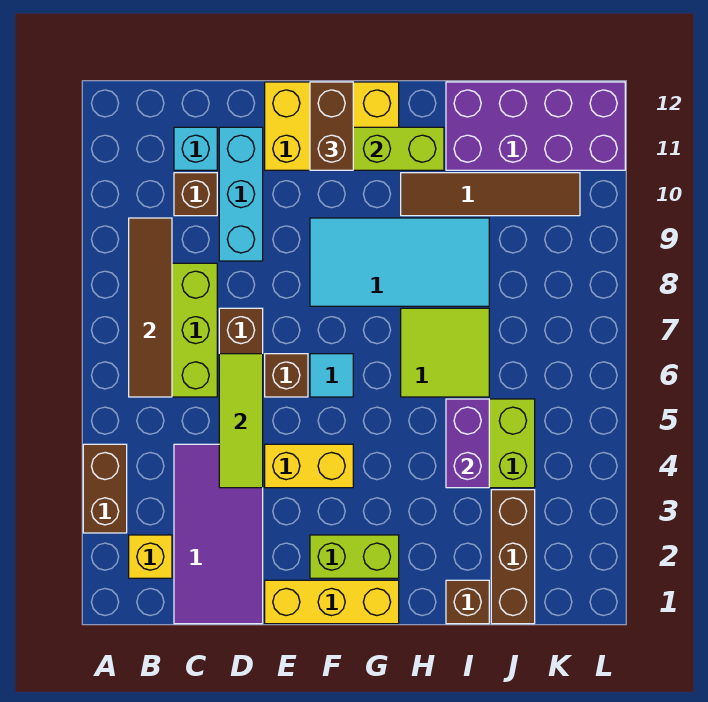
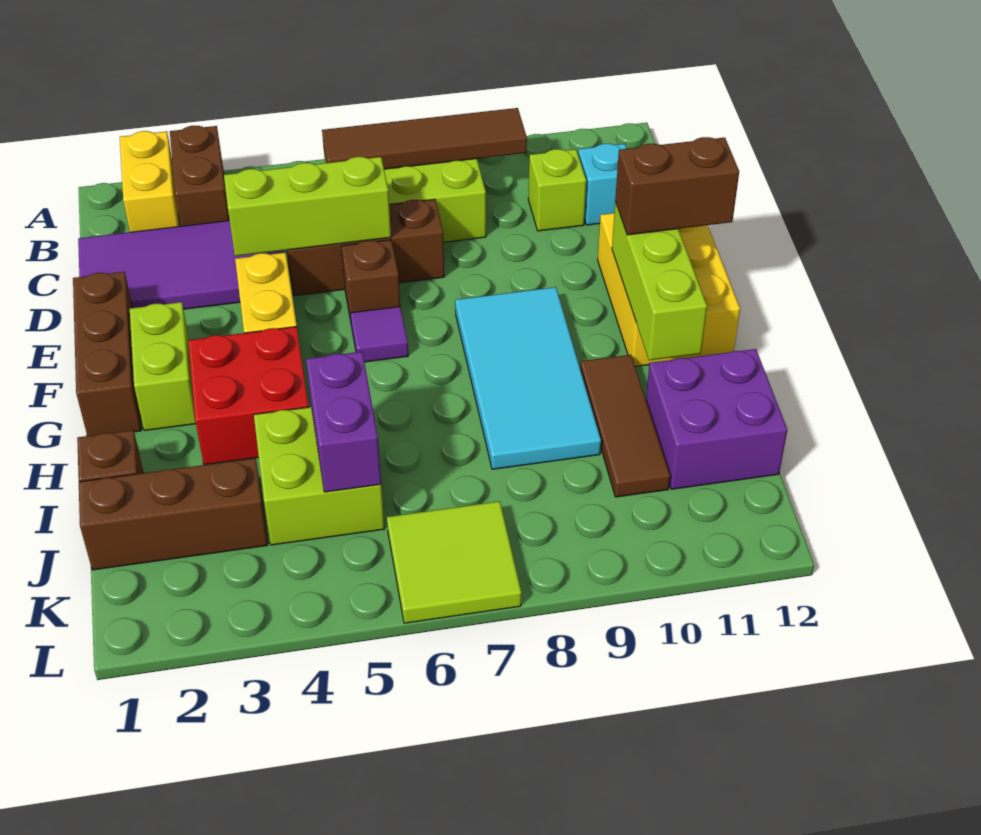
brown brick A3:A4 level 1 -> brown brick A3:B3 level 1
yellow brick B2 level 1 -> yellow brick A2:B2 level 1
brown brick C10 level 1 -> lime brick C10 level 1
lime tile D4:D6 level 2 -> lime brick D4:D6 level 2
cyan brick D9:D11 level 1 -> none
yellow brick E1:G1 level 1 -> brown brick E1:G1 level 1
cyan tile F6 level 1 -> purple tile F6 level 1
none -> red brick G3:H4 level 1
lime tile H6:I7 level 1 -> lime tile K6:L7 level 1
brown tile H10:K10 level 1 -> brown tile H10:J10 level 1
purple brick I4:I5 level 2 -> purple brick I5:J5 level 2
purple brick I11:L12 level 1 -> purple brick I11:J12 level 1

